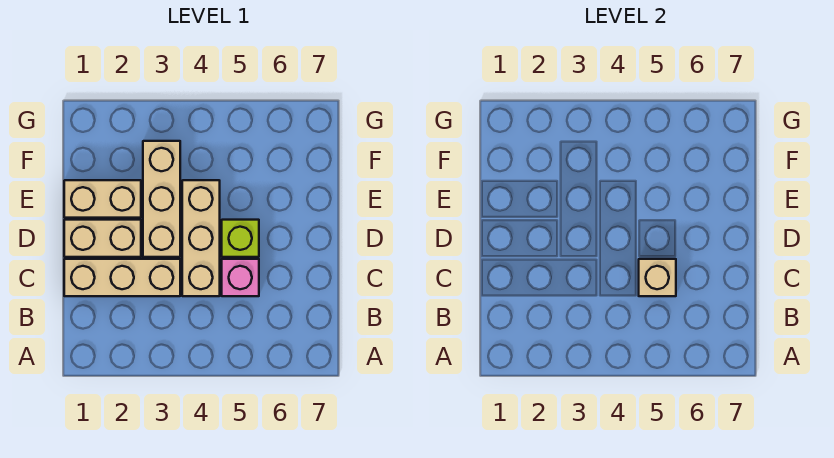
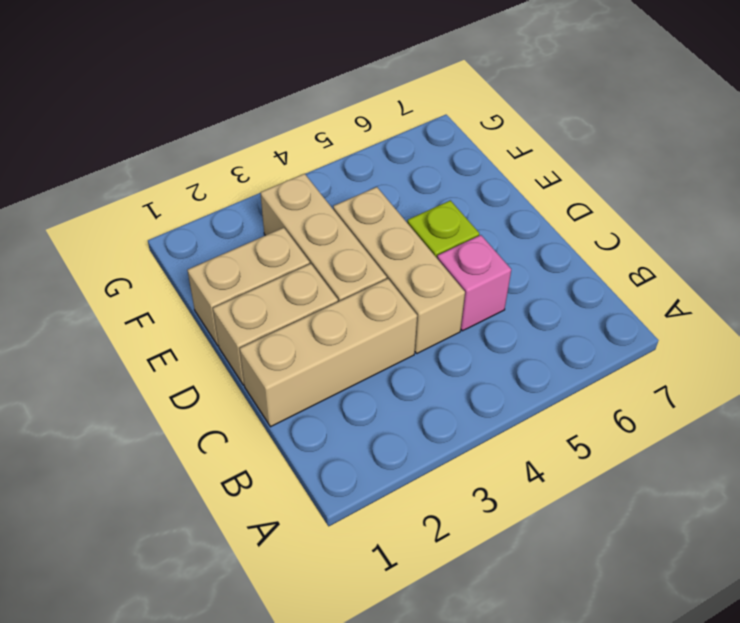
tan brick C5 level 2 -> none

